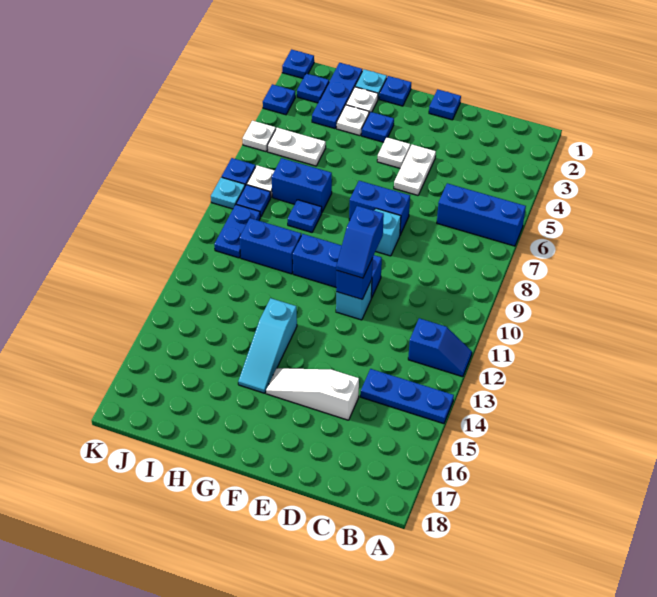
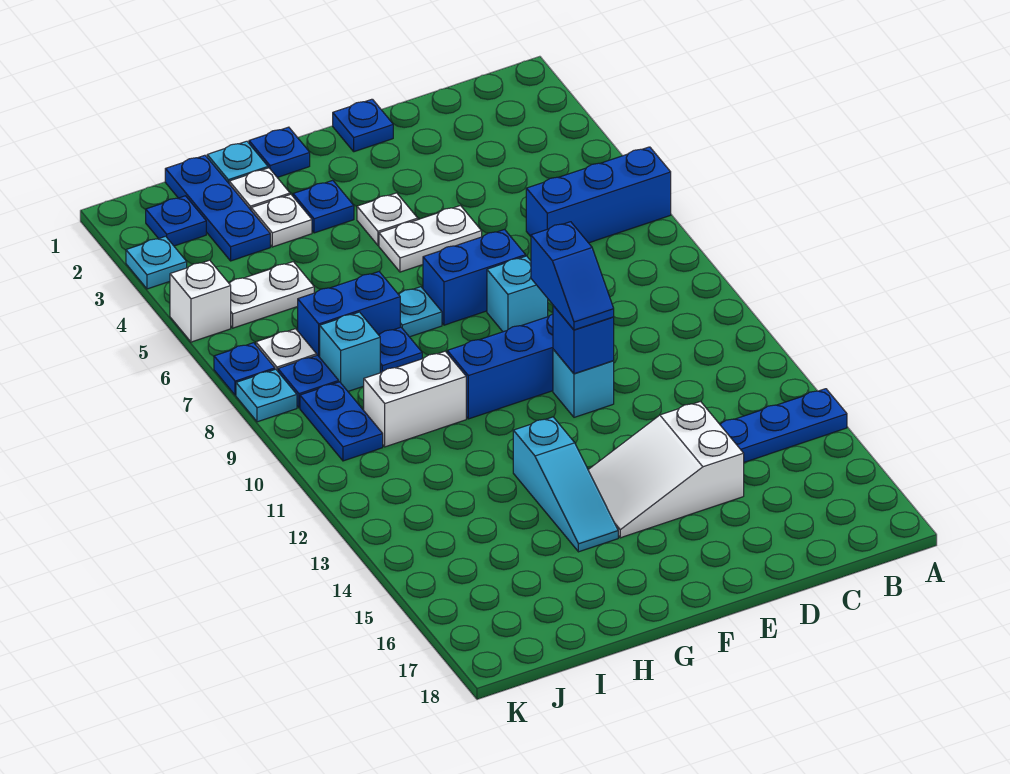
blue slope A12:B12 level 1 top B -> none
white slope D15:F15 level 1 top D -> white slope D14:F15 level 1 top D
white plate E4:E5 level 1 -> white plate E5:F5 level 1
none -> cyan plate G7 level 1
blue brick H10:I10 level 1 -> white brick H10:I10 level 1
none -> cyan brick I8 level 1
blue plate K1 level 1 -> none
blue plate K3 level 1 -> cyan plate K3 level 1
white plate K5 level 1 -> white brick K5 level 1

